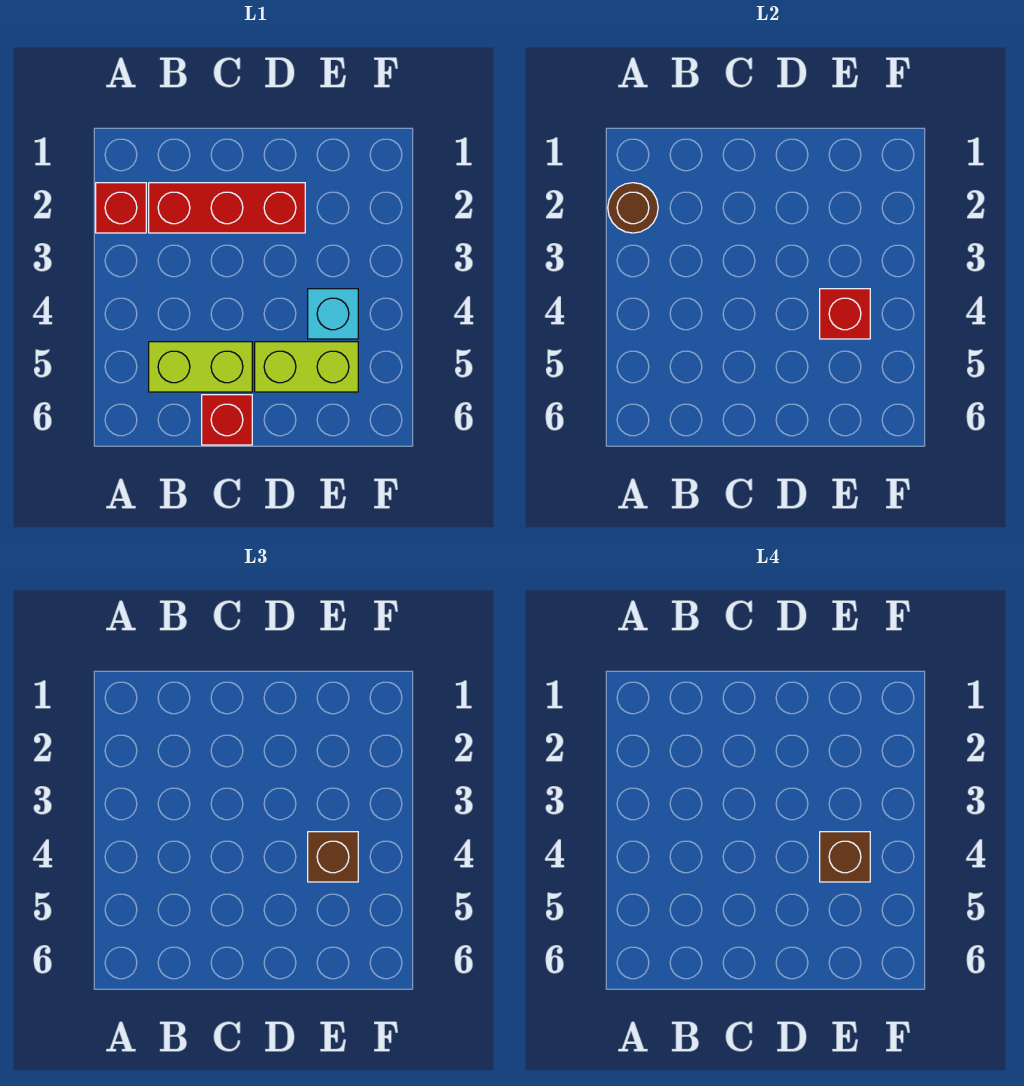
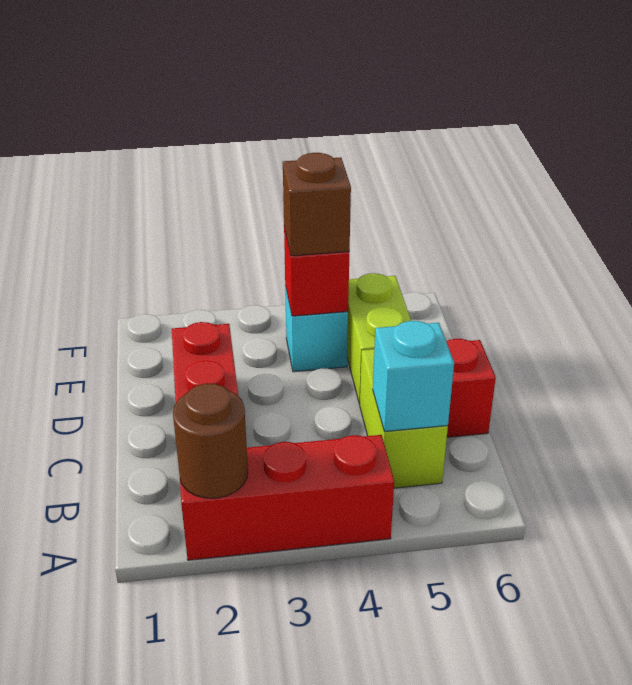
red brick A2 level 1 -> red brick A2:A4 level 1
none -> cyan brick B5 level 2
brown brick E4 level 4 -> none

